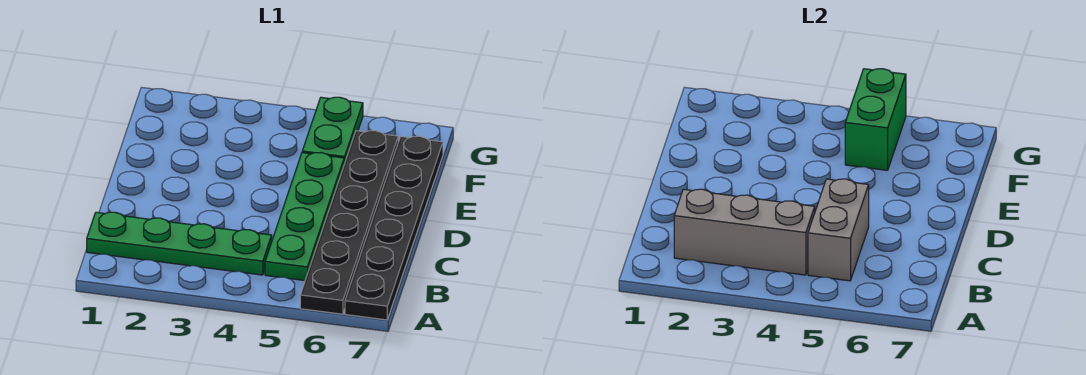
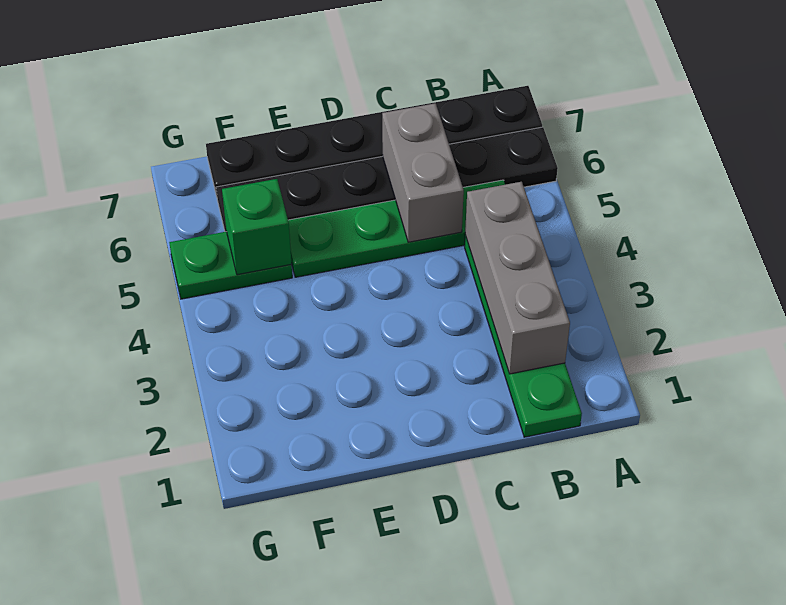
grey brick B5:C5 level 2 -> grey brick C5:C6 level 2
green brick F5:G5 level 2 -> green brick F5 level 2

